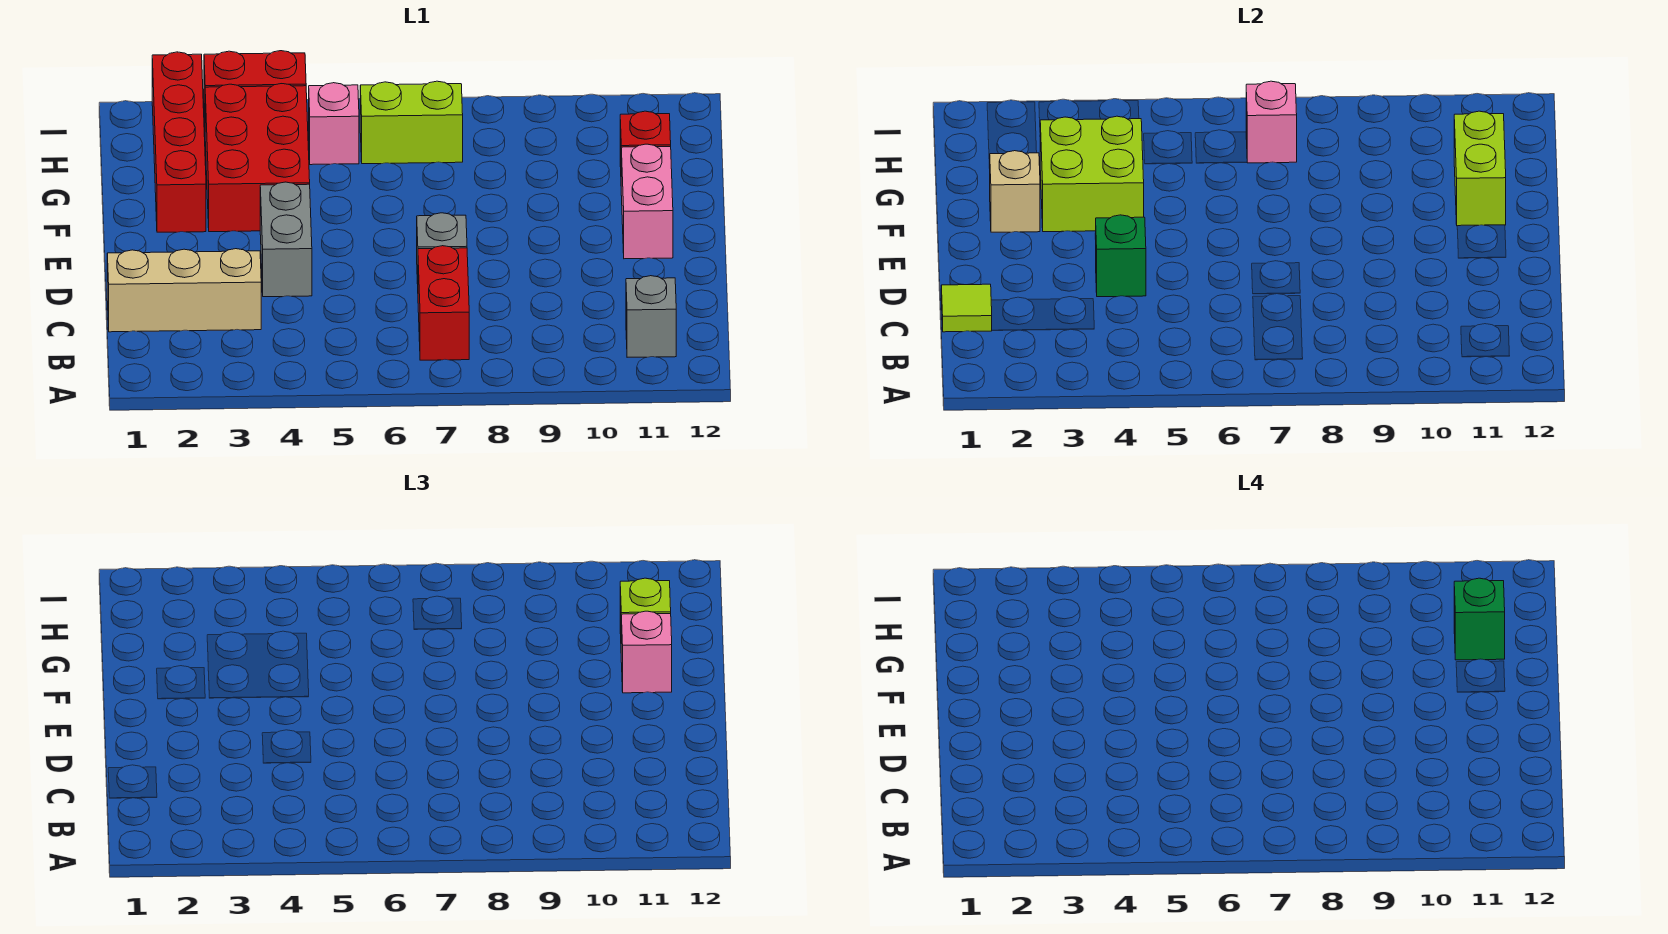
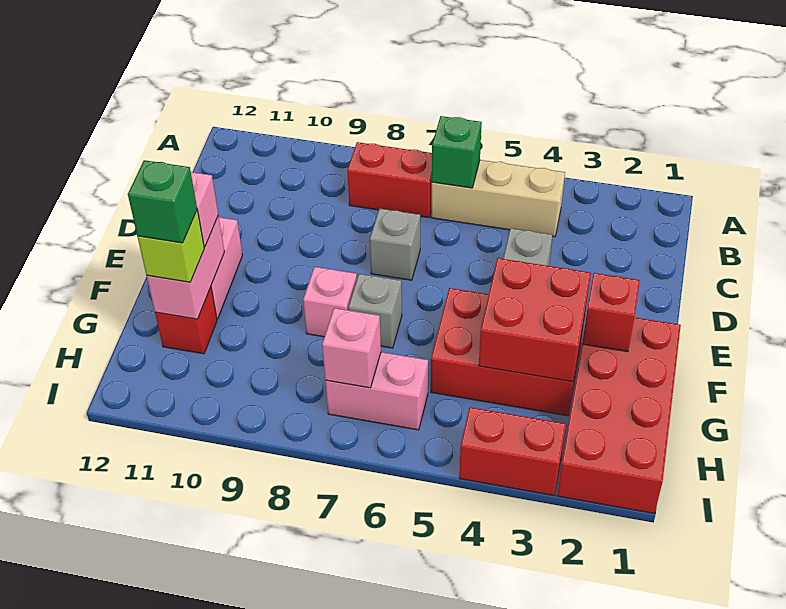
red brick B7:C7 level 1 -> red brick B7:B8 level 1
grey brick B11 level 1 -> grey brick F7 level 1
tan brick C1:C3 level 1 -> tan brick B4:B6 level 1
lime tile C1 level 2 -> none
green brick D4 level 2 -> green brick B6 level 2
red brick F2:I2 level 1 -> red brick F1:I2 level 1
tan brick F2 level 2 -> red brick F2 level 2
red brick F3:H4 level 1 -> red brick F3:G5 level 1
lime brick F3:G4 level 2 -> red brick F3:G4 level 2
lime brick F11:G11 level 2 -> pink brick F11:G11 level 2
pink brick H5 level 1 -> pink brick F8 level 1
lime brick H6:H7 level 1 -> pink brick H6:H7 level 1

